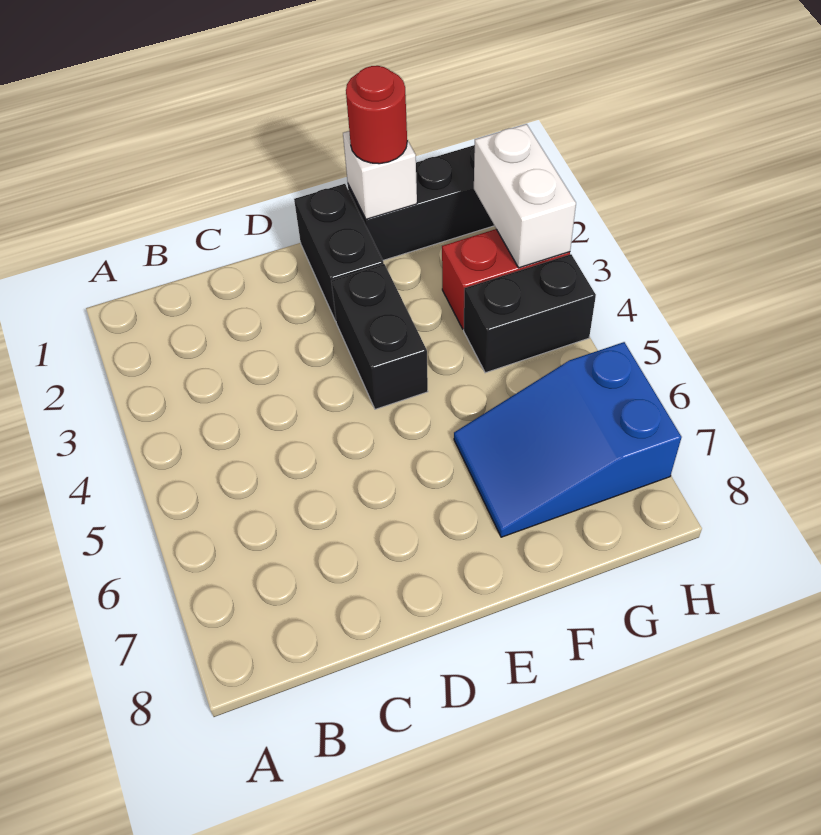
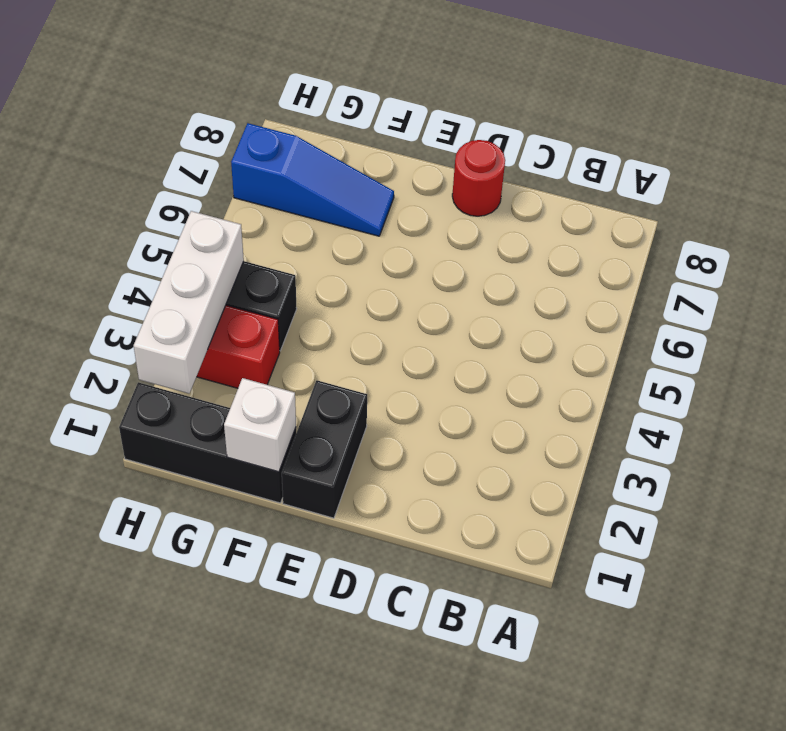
black brick E3:E4 level 1 -> none
red round brick F1 level 3 -> red round brick D8 level 1
blue slope F6:H7 level 1 top H -> blue slope F7:H7 level 1 top H
white brick H2:H3 level 2 -> white brick H2:H4 level 2

